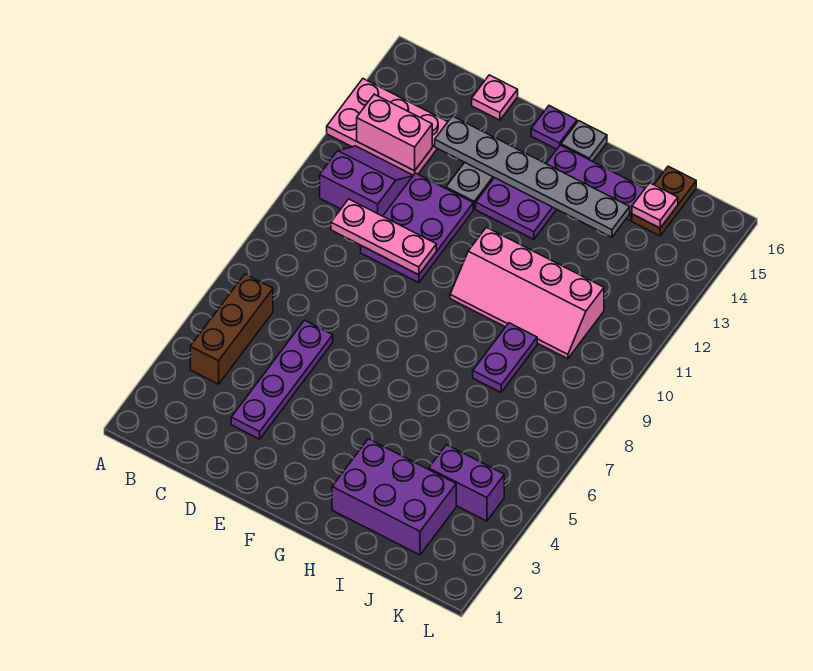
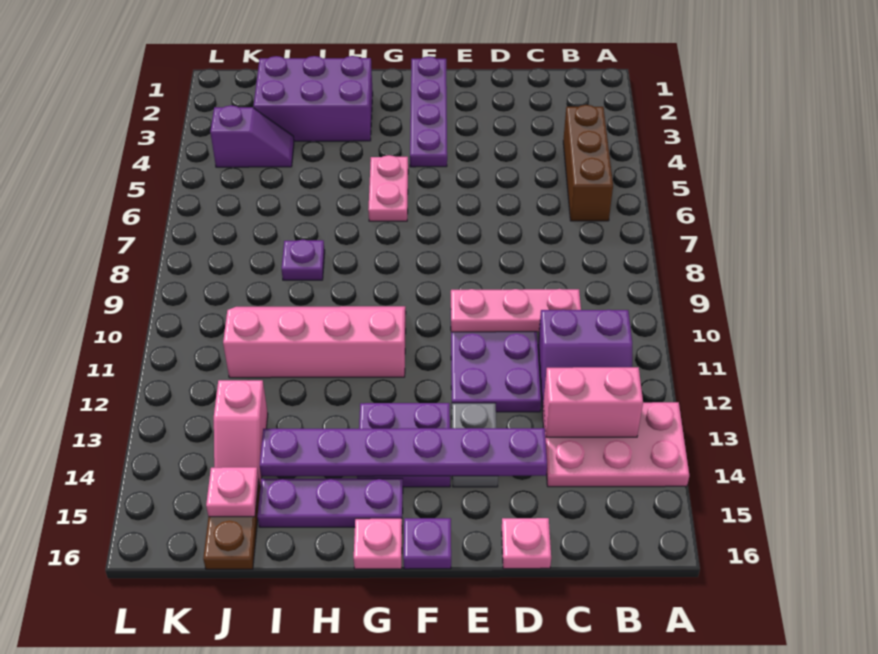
purple plate D3:D6 level 1 -> purple plate F1:F4 level 1
grey plate D14:I14 level 2 -> purple plate D14:I14 level 2
none -> pink plate G5:G6 level 1
grey plate G16 level 1 -> pink plate G16 level 1
purple plate I8:I9 level 1 -> purple plate I8 level 1
purple brick J4:K4 level 1 -> purple slope J4:K4 level 1 top K
none -> pink slope J13:J14 level 1 top 13

